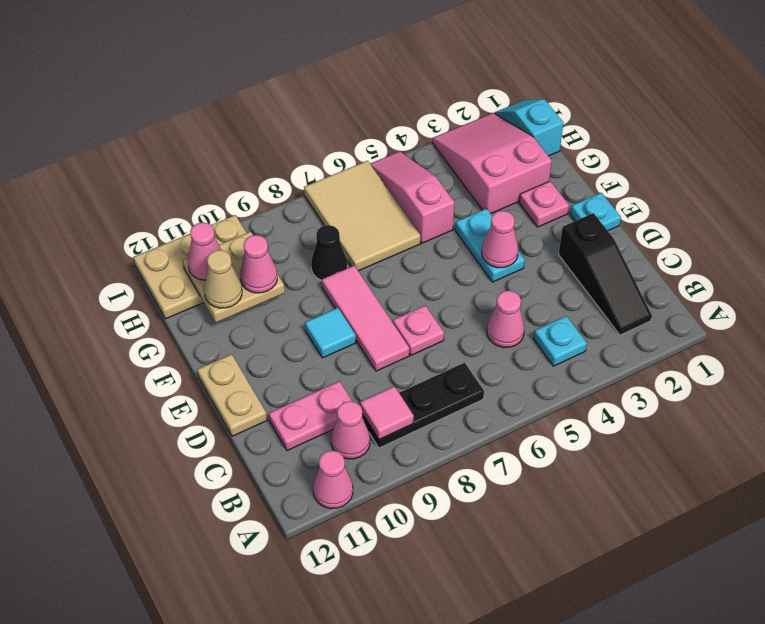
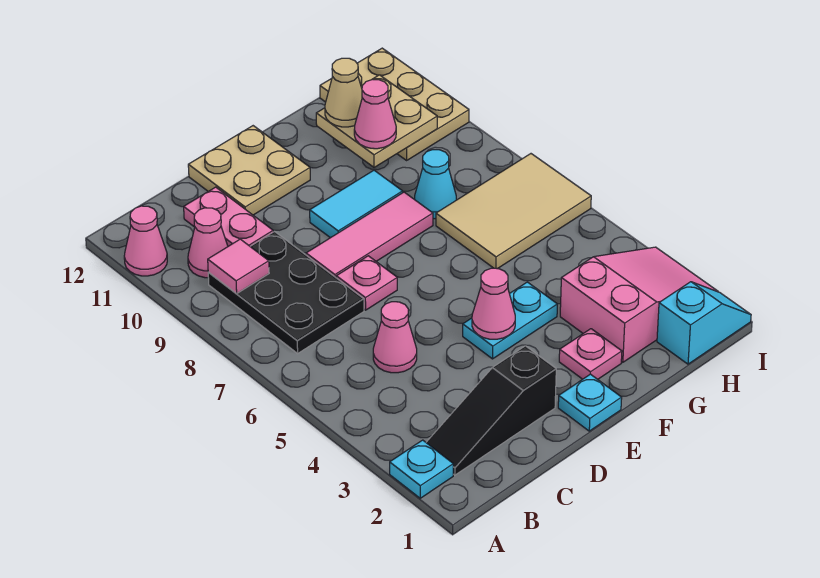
cyan plate B4 level 1 -> cyan plate A2 level 1
black plate B7:B9 level 1 -> black plate B7:C9 level 1
tan plate D12:E12 level 1 -> tan plate D11:E12 level 1
cyan tile E9 level 1 -> cyan tile E9:F9 level 1
pink slope G5:I5 level 1 top G -> none
black cone G8 level 1 -> cyan cone G8 level 1
pink cone H11 level 3 -> none

